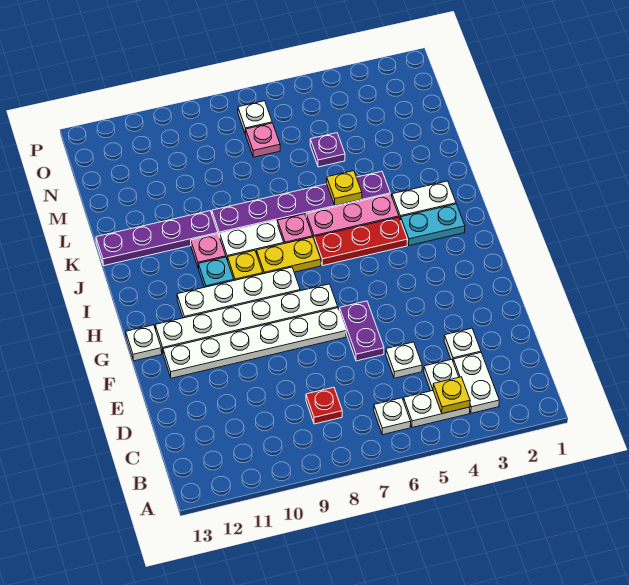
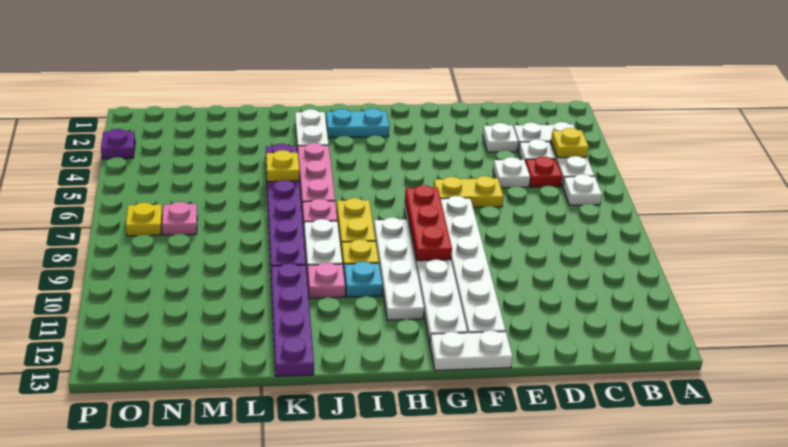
red plate C8 level 1 -> red plate C5 level 1
purple plate E6:F6 level 1 -> yellow plate E6:F6 level 1
white plate G13 level 1 -> white plate F13:G13 level 1
cyan plate I2:I3 level 1 -> cyan plate H2:I2 level 1
red plate I4:I6 level 1 -> red plate G7:G9 level 2
purple plate M5 level 1 -> purple plate P3 level 1
white plate O7 level 1 -> yellow plate O7 level 1

